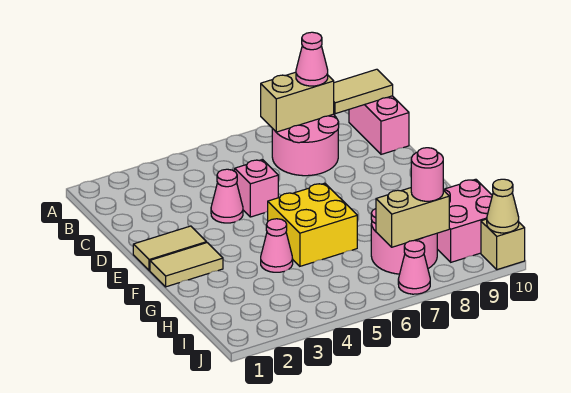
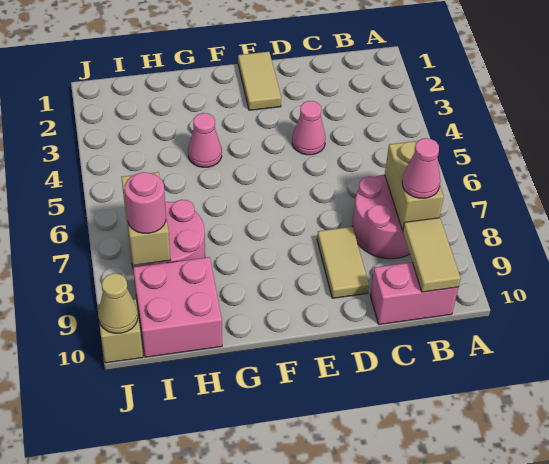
pink brick D5 level 1 -> none
tan tile F1:F2 level 1 -> tan tile D8:D9 level 1
yellow brick F5:G6 level 1 -> none
pink cone J7 level 1 -> none

